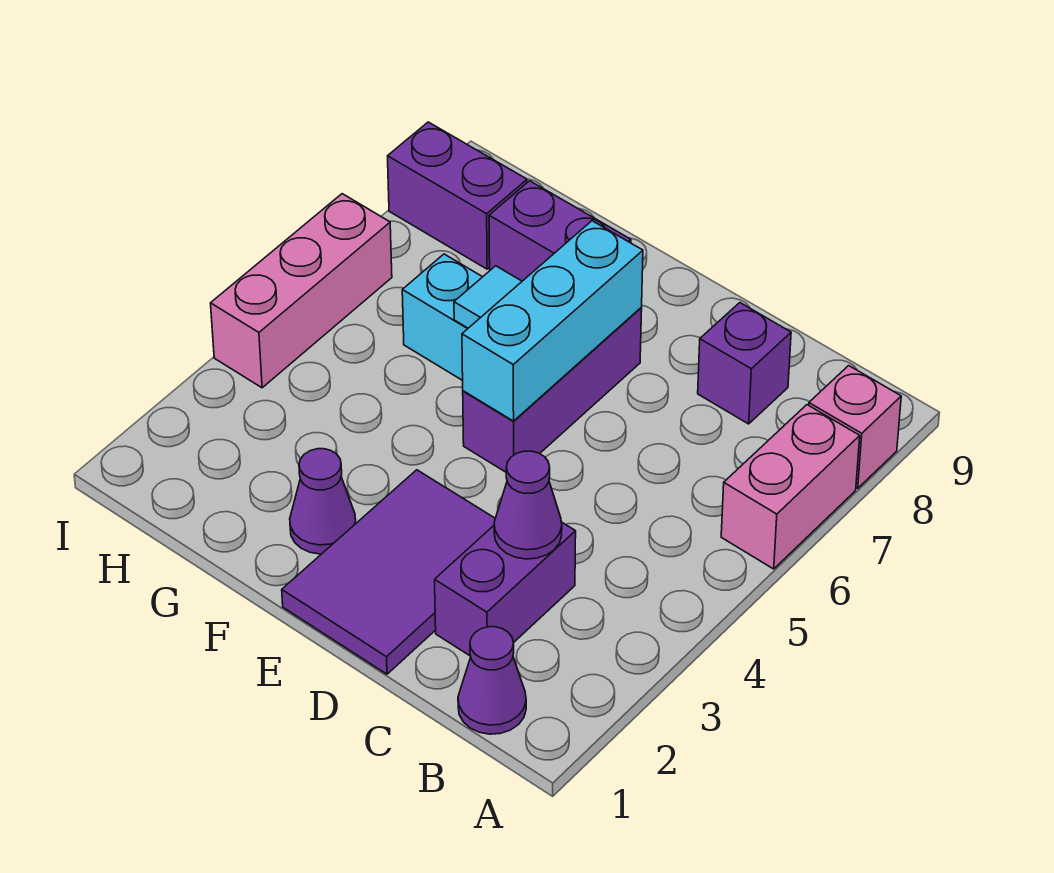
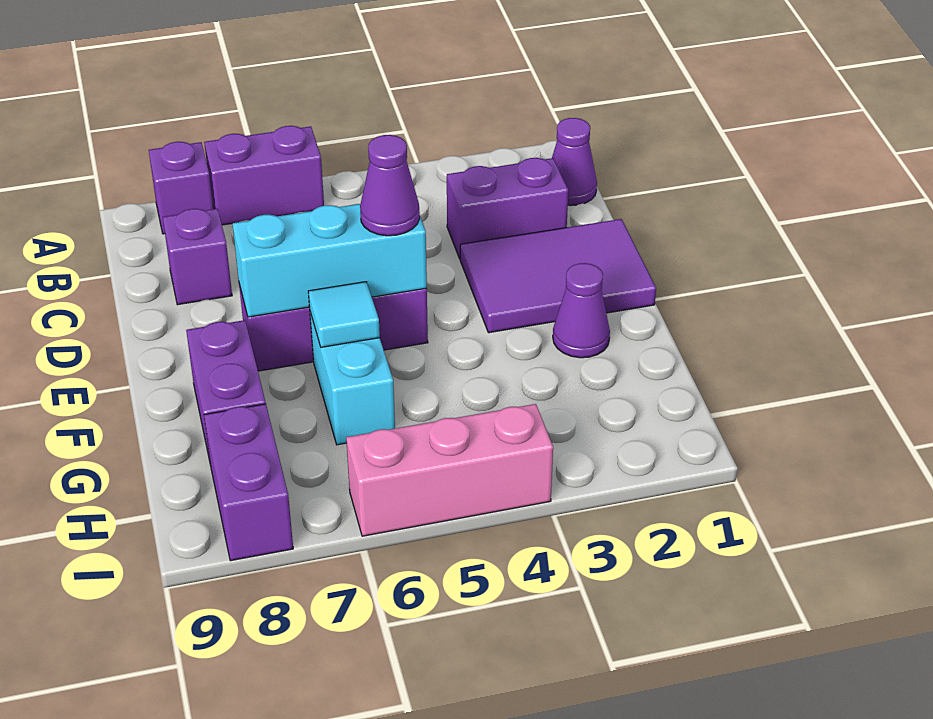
pink brick A6:A7 level 1 -> purple brick A6:A7 level 1
pink brick A8 level 1 -> purple brick A8 level 1
purple cone C3 level 2 -> purple cone E5 level 3

